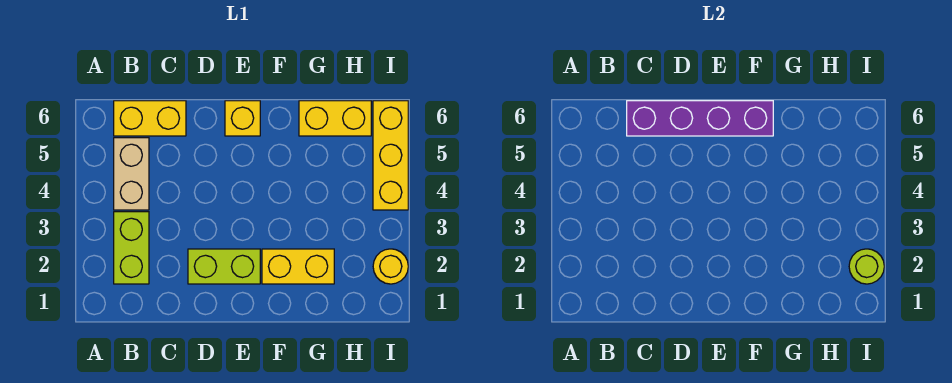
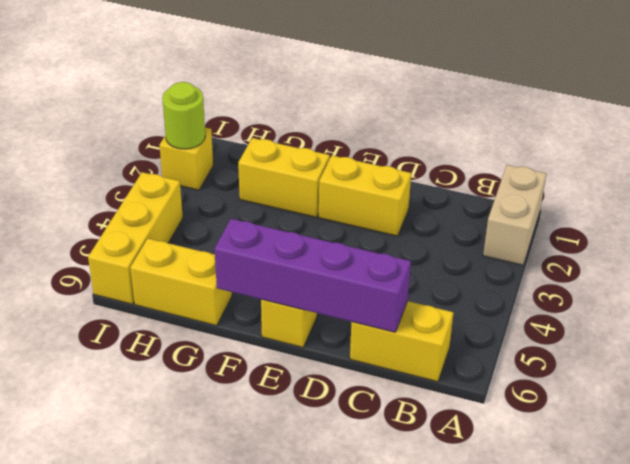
lime brick B2:B3 level 1 -> none
tan brick B4:B5 level 1 -> tan brick A1:A2 level 1
lime brick D2:E2 level 1 -> yellow brick D2:E2 level 1
yellow round brick I2 level 1 -> yellow brick I2 level 1

